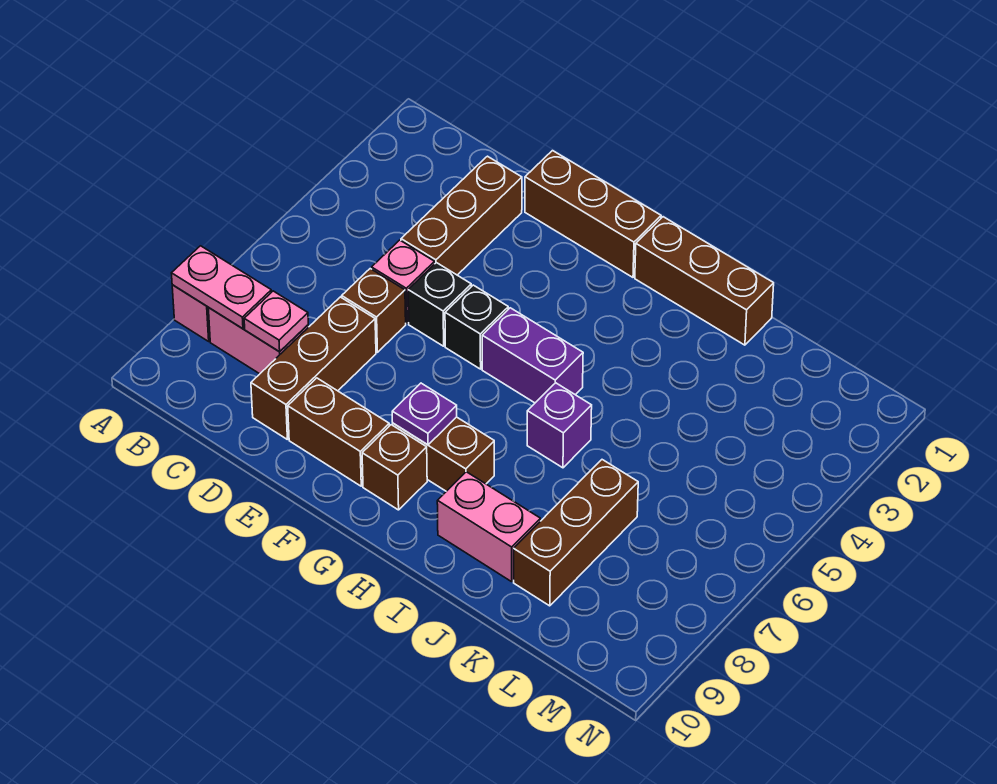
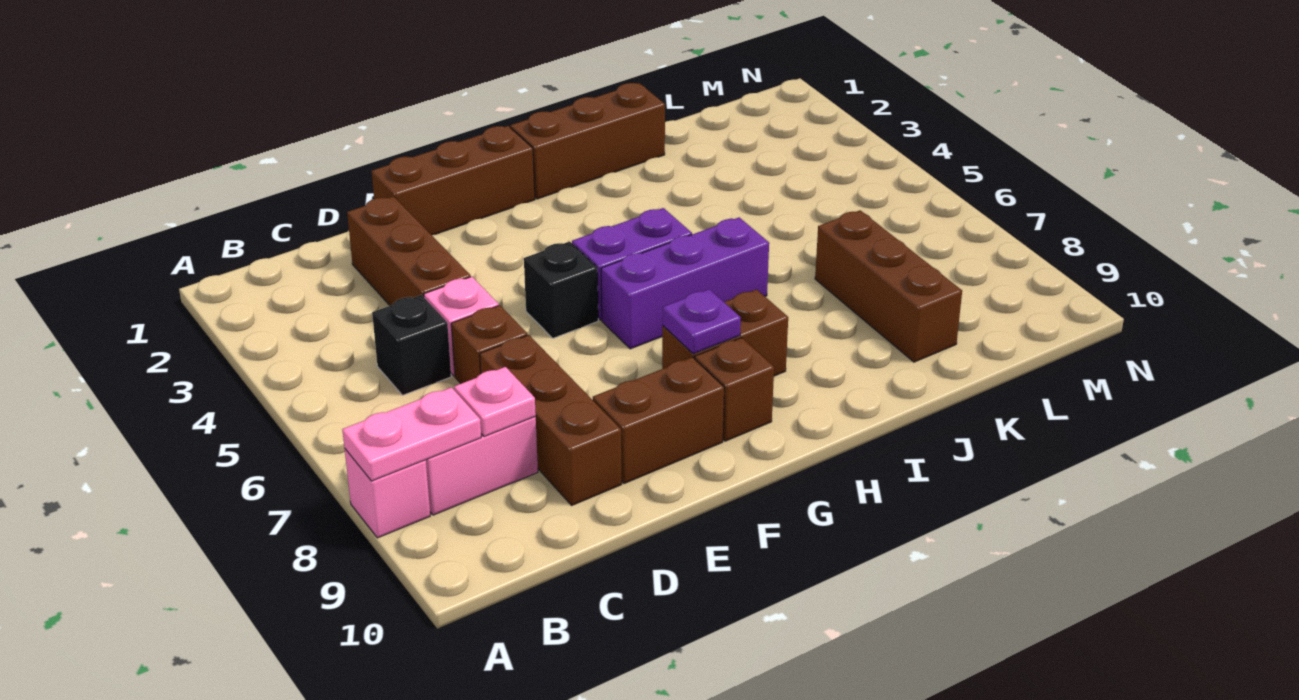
black brick E5 level 1 -> black brick C5 level 1
purple brick I6 level 1 -> purple brick G6:I6 level 1
pink brick I9:J9 level 1 -> none

